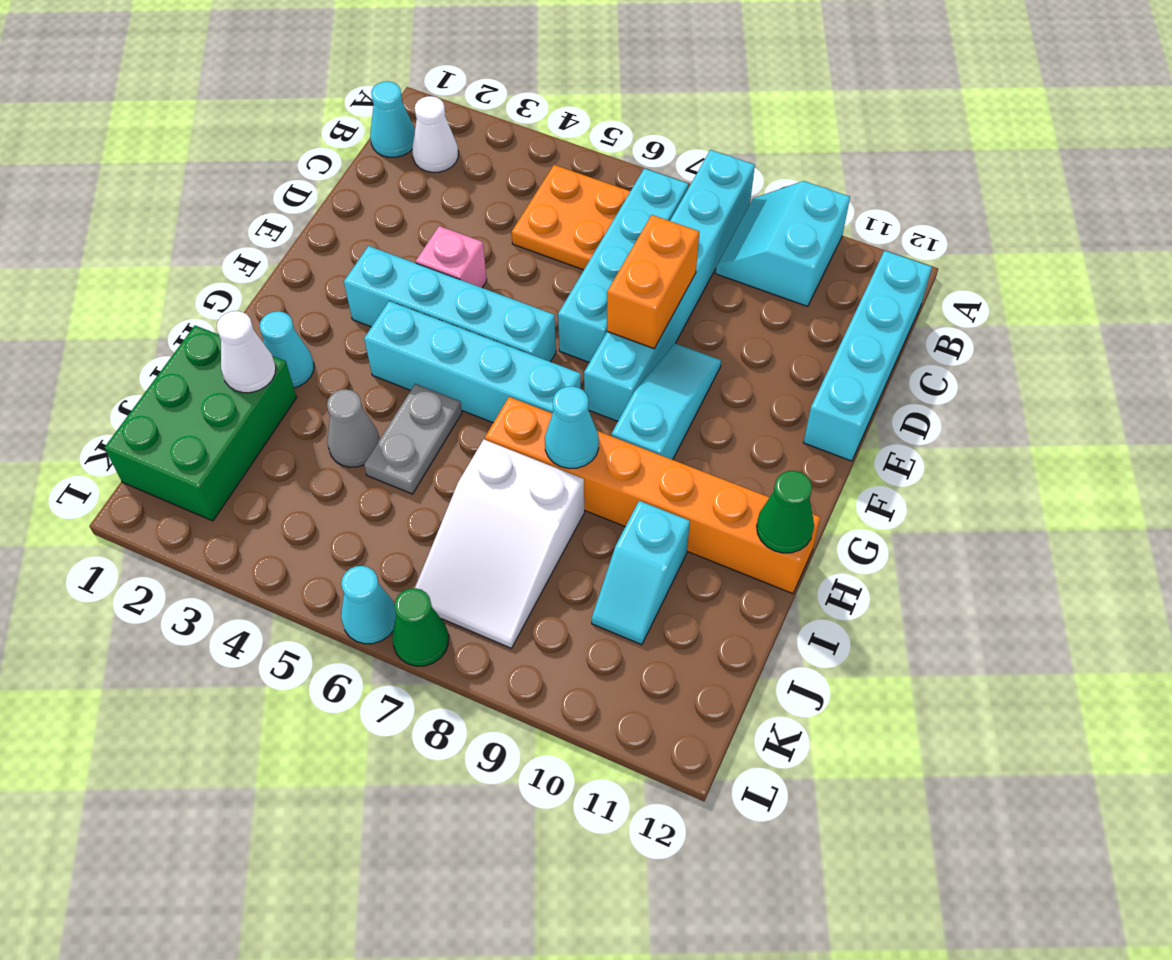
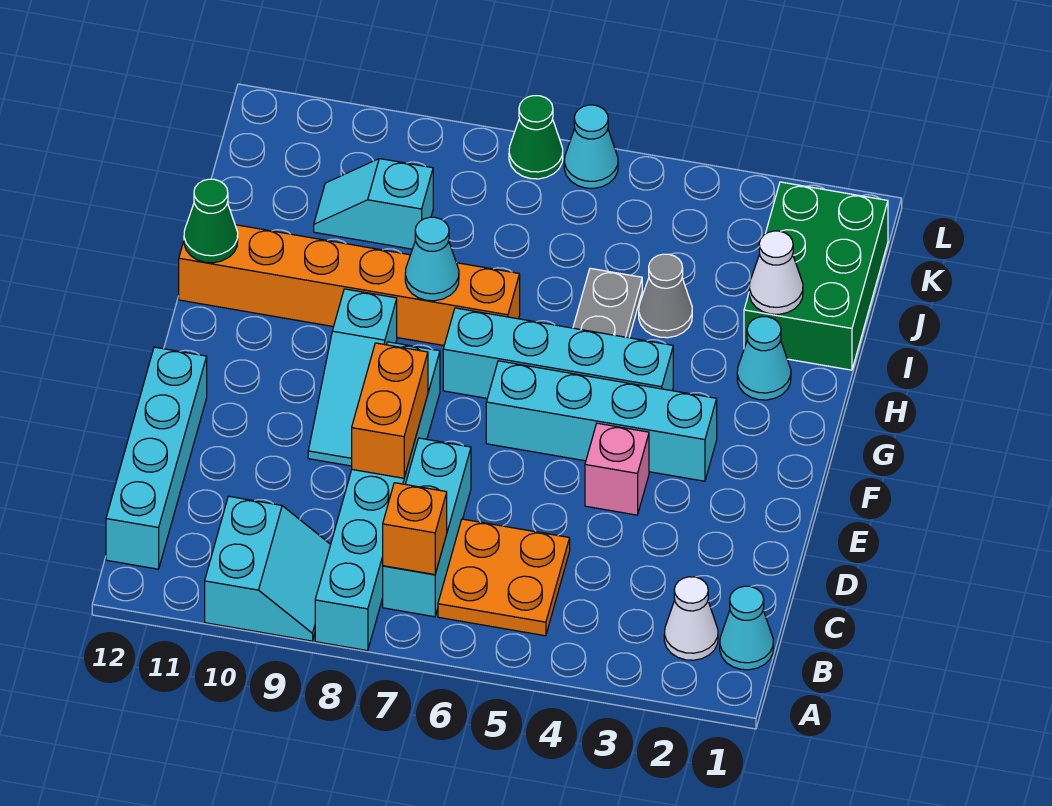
cyan brick B7:E7 level 1 -> cyan brick B7:D7 level 1
none -> orange brick B7 level 2
white slope I7:K8 level 1 top I -> none
cyan slope I10:J10 level 1 top I -> cyan slope J9:J10 level 1 top 9

